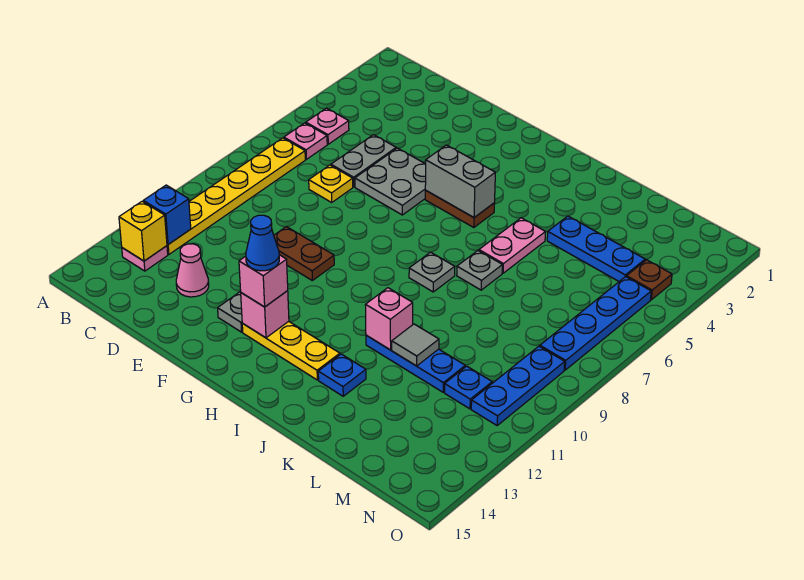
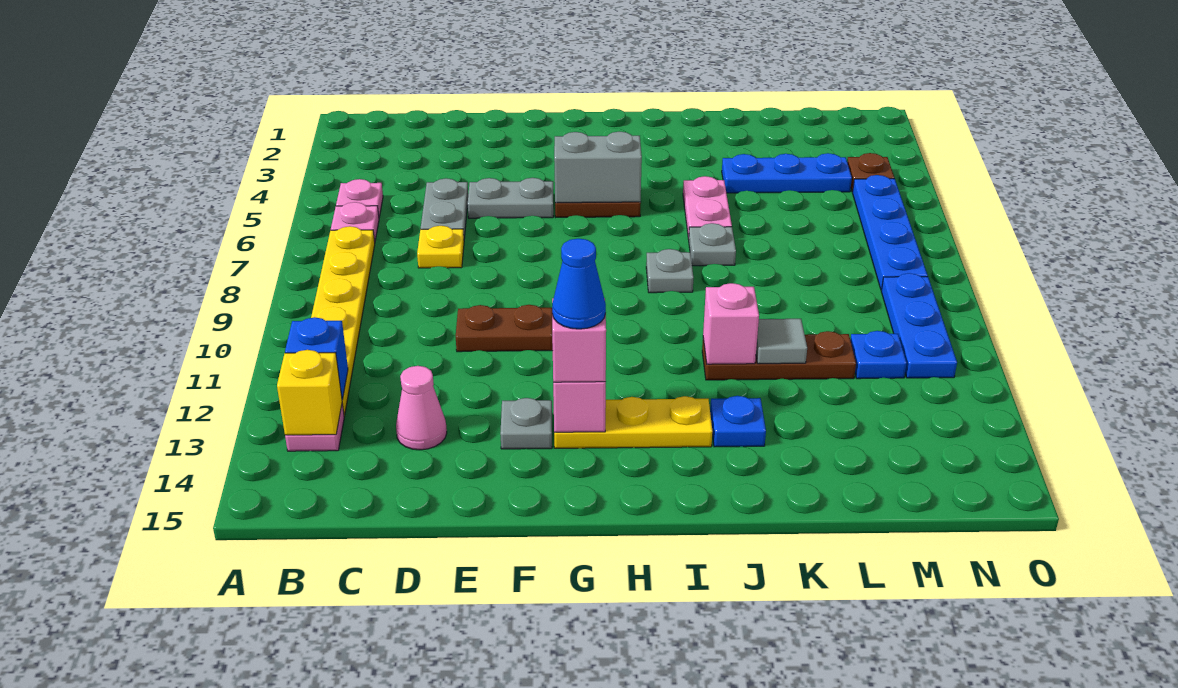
grey plate E5:F6 level 1 -> grey plate E5:F5 level 1
blue plate J11:L11 level 1 -> brown plate J11:L11 level 1

